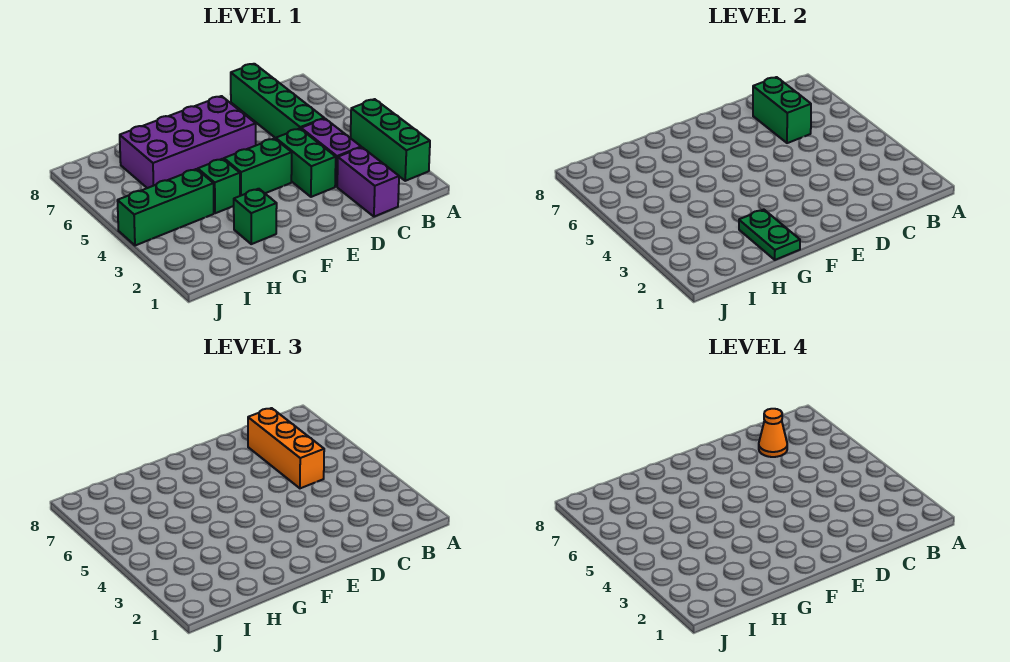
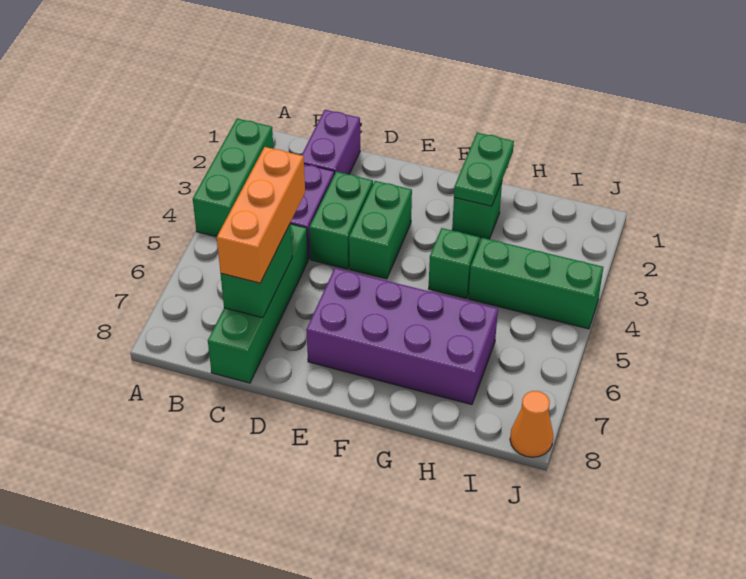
orange cone C7 level 4 -> orange cone J8 level 1
green brick E4:F4 level 1 -> green brick E3:E4 level 1

